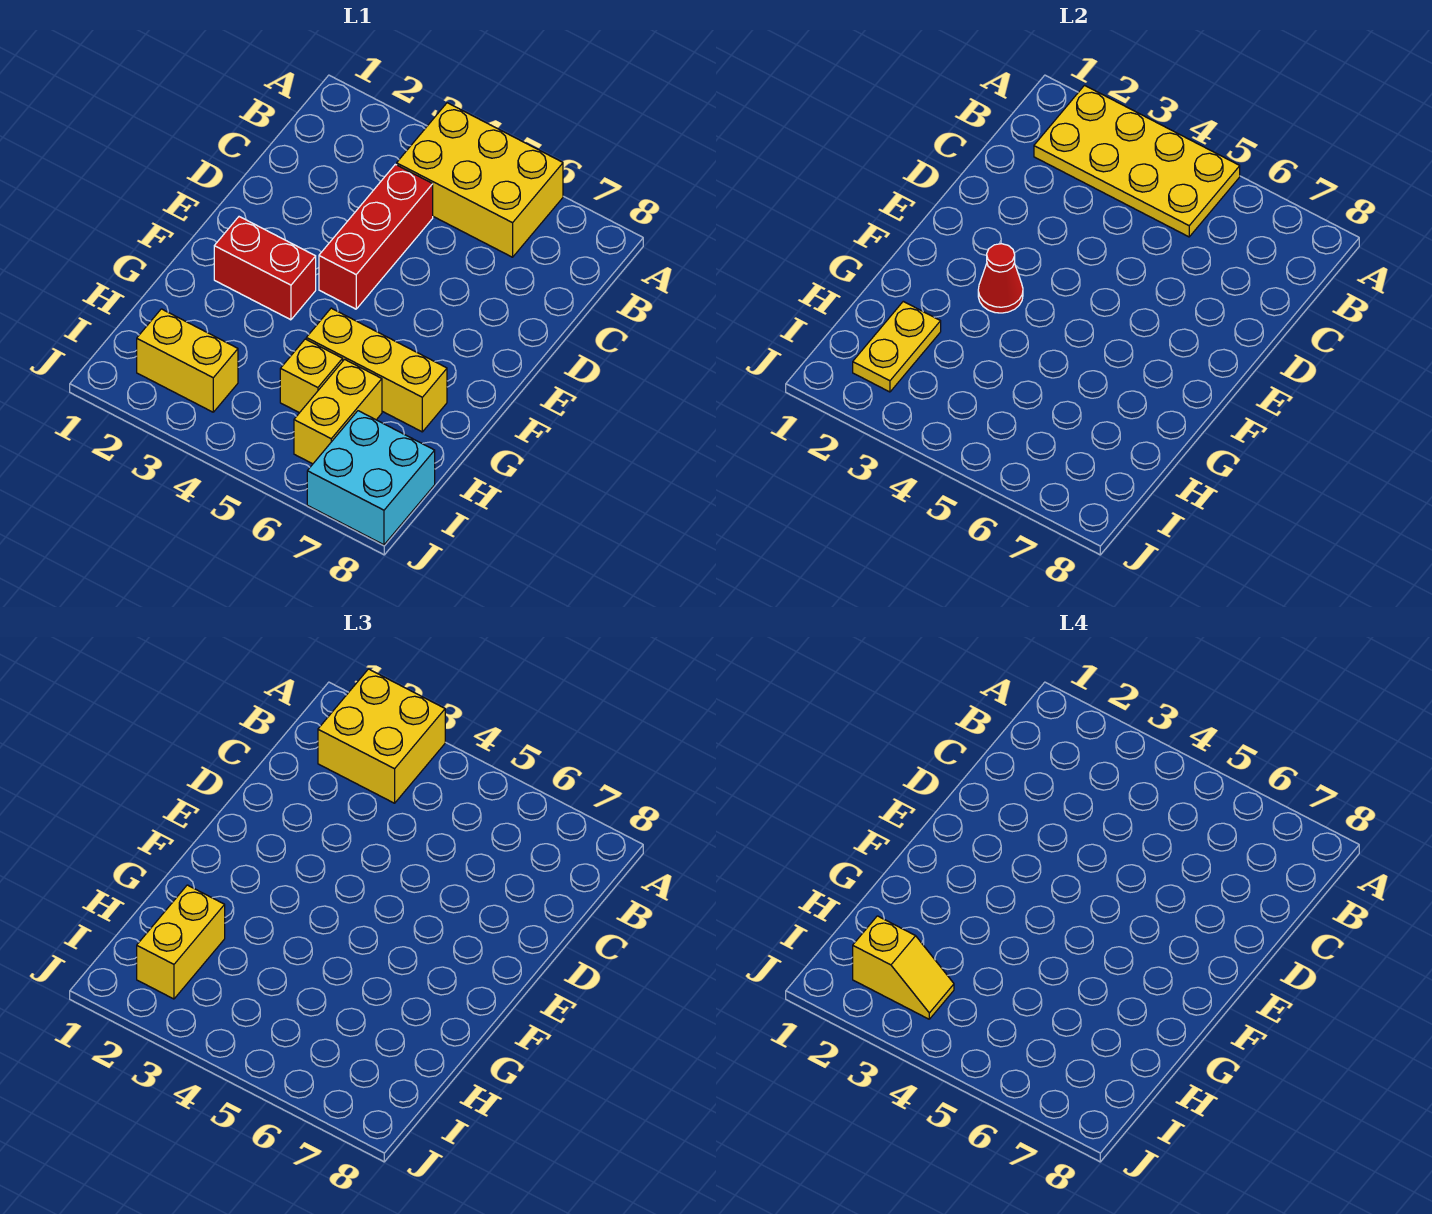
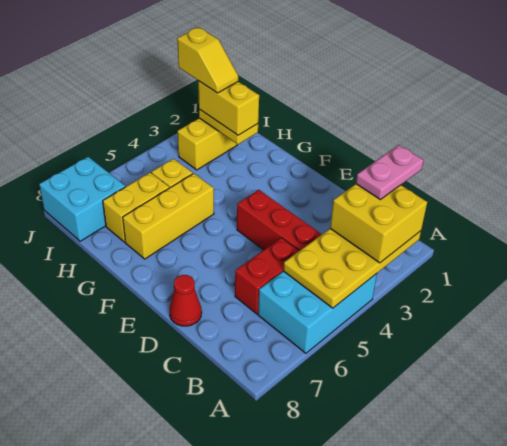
yellow brick A4:B6 level 1 -> cyan brick A4:B6 level 1
none -> pink plate B1:B2 level 4
red brick F2:F3 level 1 -> red brick C5:C6 level 1
red cone F3 level 2 -> red cone D8 level 1
yellow brick H6:I6 level 1 -> yellow brick H6:H7 level 1
yellow slope I2:I3 level 4 top 2 -> yellow slope I2:J2 level 4 top J

